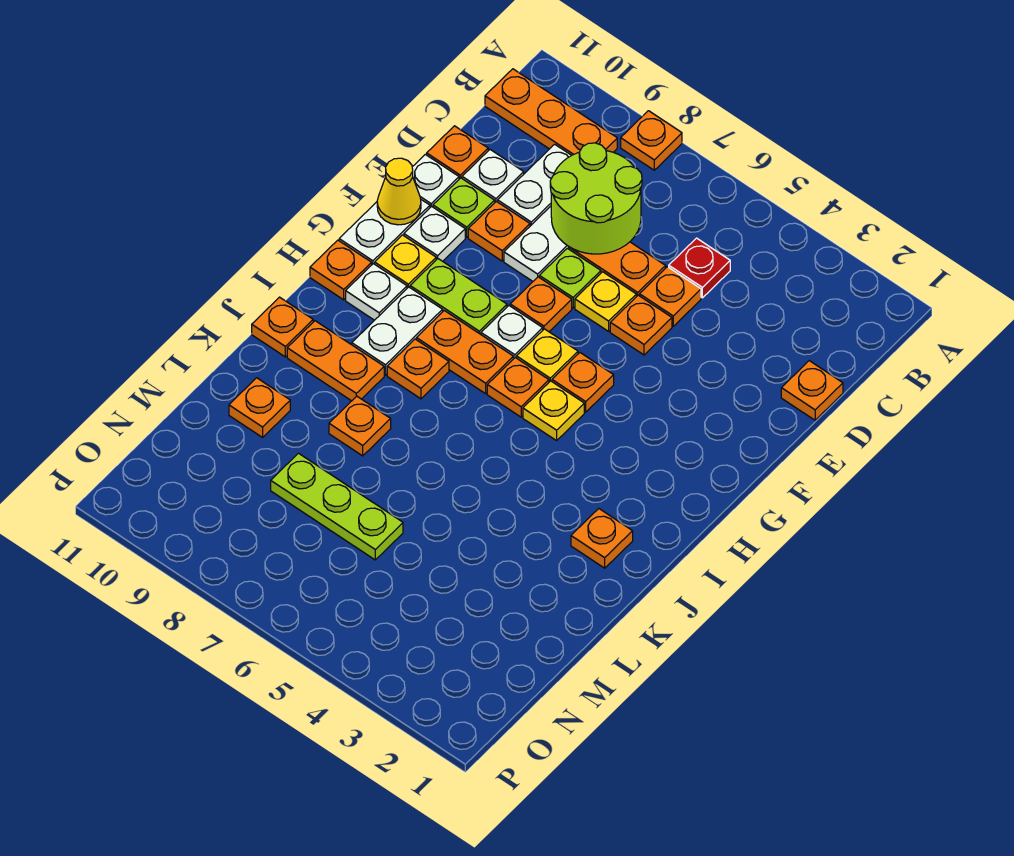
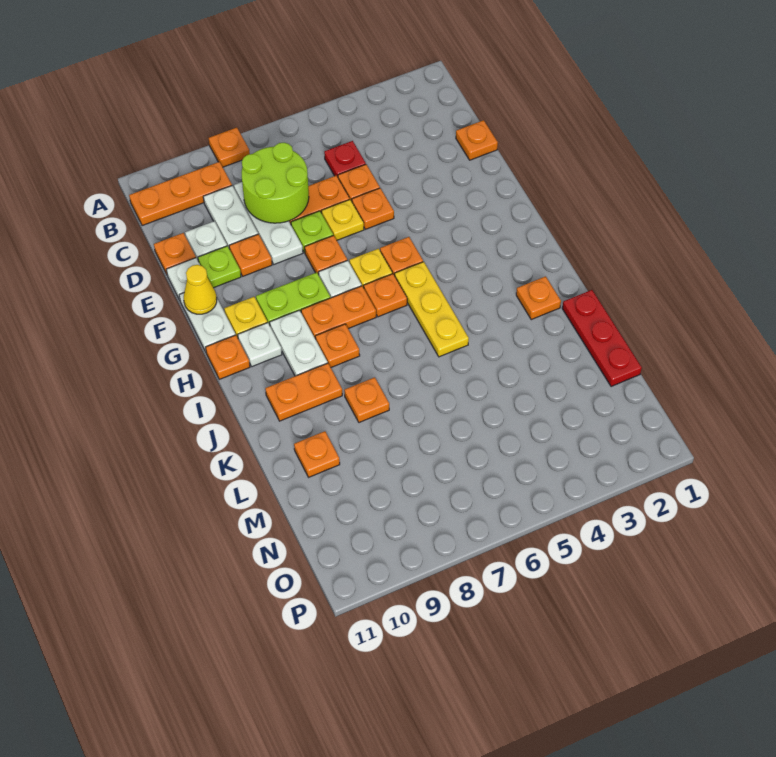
white plate F10 level 1 -> none
yellow plate H5 level 1 -> yellow plate H5:J5 level 1
orange plate J11 level 1 -> none
none -> red plate K1:M1 level 1
lime plate M6:M8 level 1 -> none

